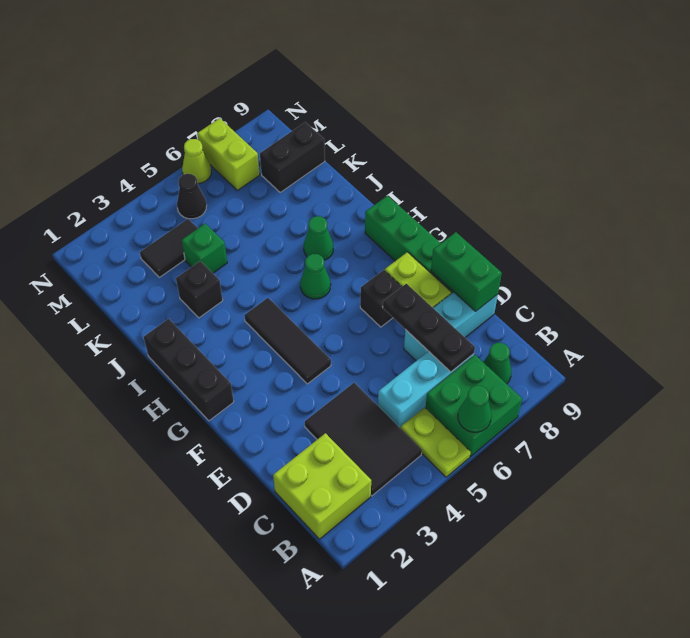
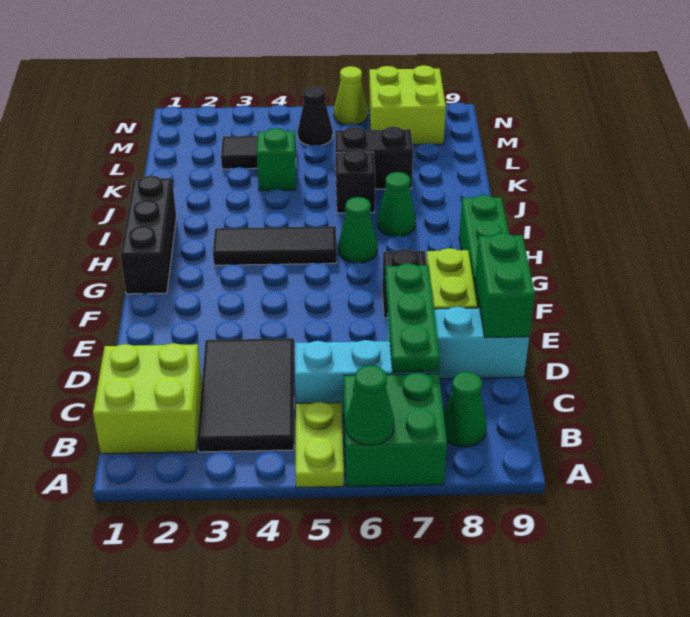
black plate C7:E7 level 2 -> green plate C7:E7 level 2
black tile F4:H4 level 1 -> black tile H3:H5 level 1
black brick J3 level 1 -> black brick J6 level 1
black brick L8:L9 level 1 -> black brick K6:K7 level 1
lime brick M7:N7 level 1 -> lime brick M7:N8 level 1

